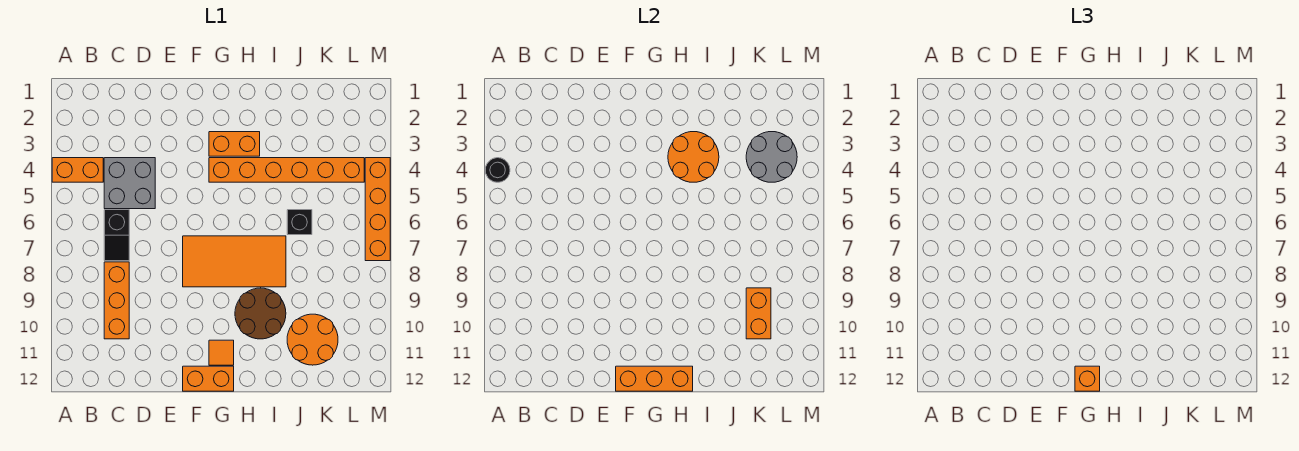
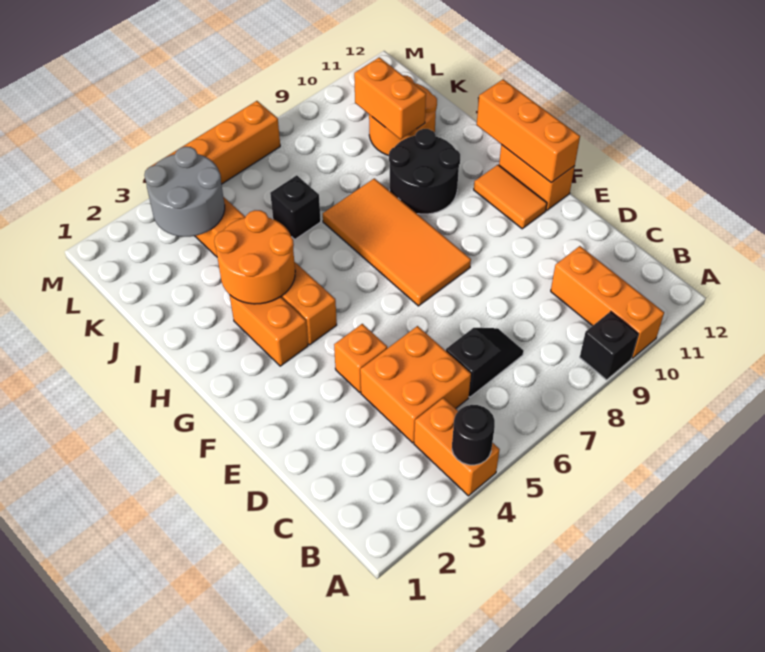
none -> black brick A9 level 1
grey brick C4:D5 level 1 -> orange brick C4:D5 level 1
orange brick C8:C10 level 1 -> orange brick A10:C10 level 1
orange tile G11 level 1 -> orange tile F11:G11 level 1
orange brick G12 level 3 -> orange brick E4 level 1
brown round brick H9:I10 level 1 -> black round brick H9:I10 level 1
orange brick K9:K10 level 2 -> orange brick J10:K10 level 2

